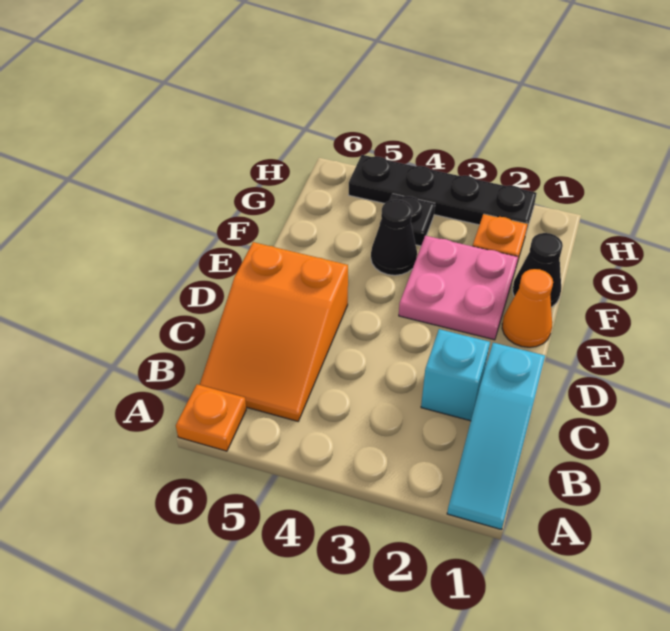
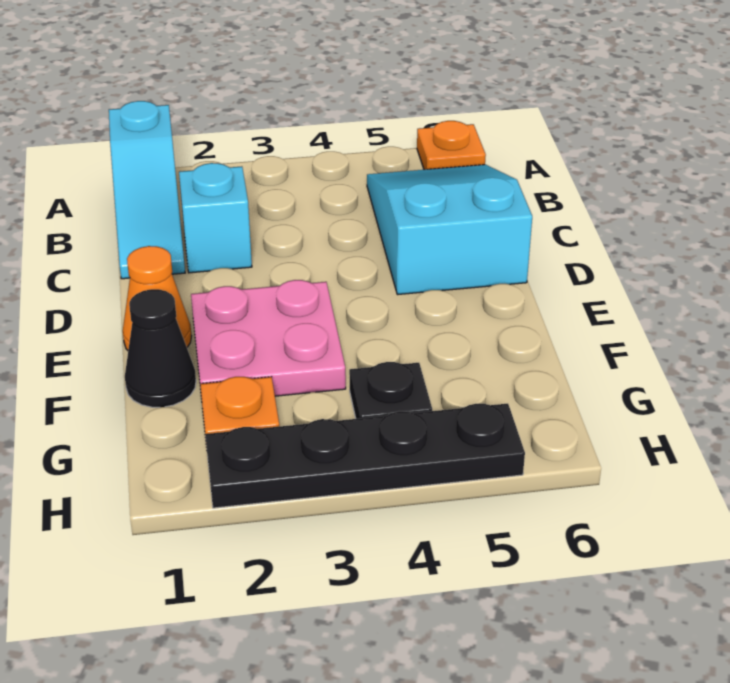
cyan slope A1:C1 level 1 top C -> cyan slope A1:C1 level 1 top A
orange slope B5:D6 level 1 top D -> cyan slope B5:D6 level 1 top D
black cone F4 level 1 -> none

